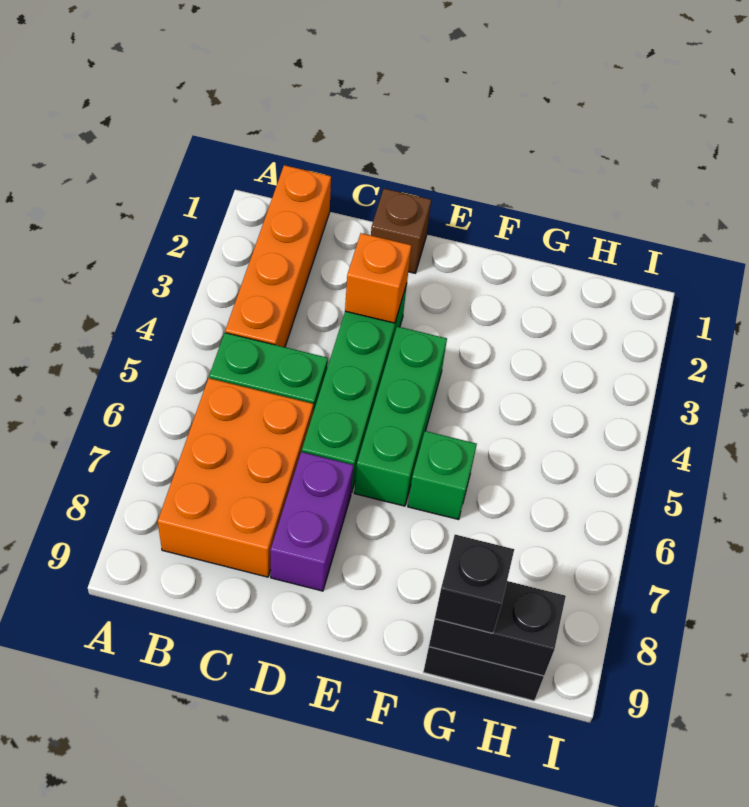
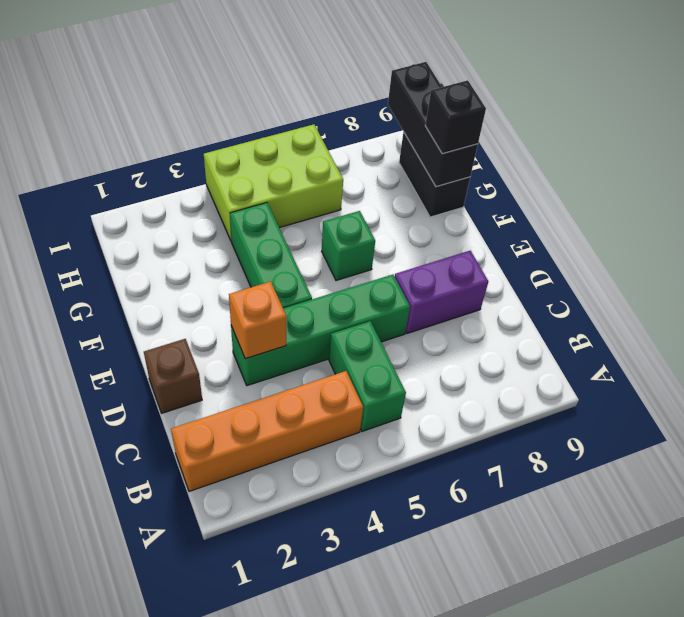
orange brick B6:C8 level 1 -> none
green brick E4:E6 level 1 -> green brick E4:G4 level 1
black brick G9:H9 level 2 -> black brick G9:I9 level 2
none -> lime brick H4:I6 level 1

